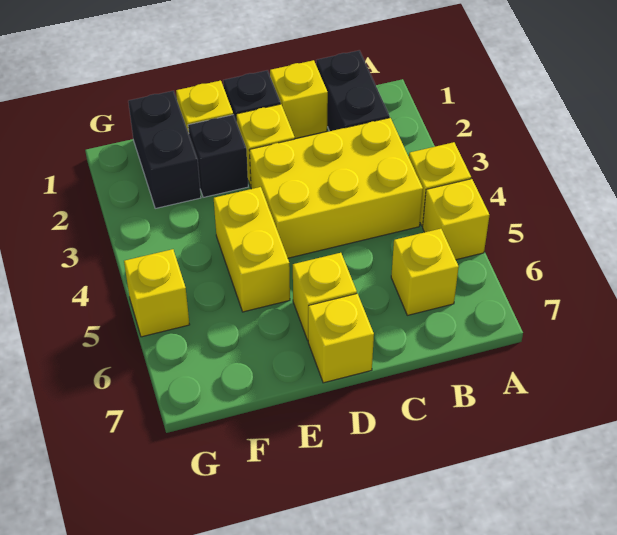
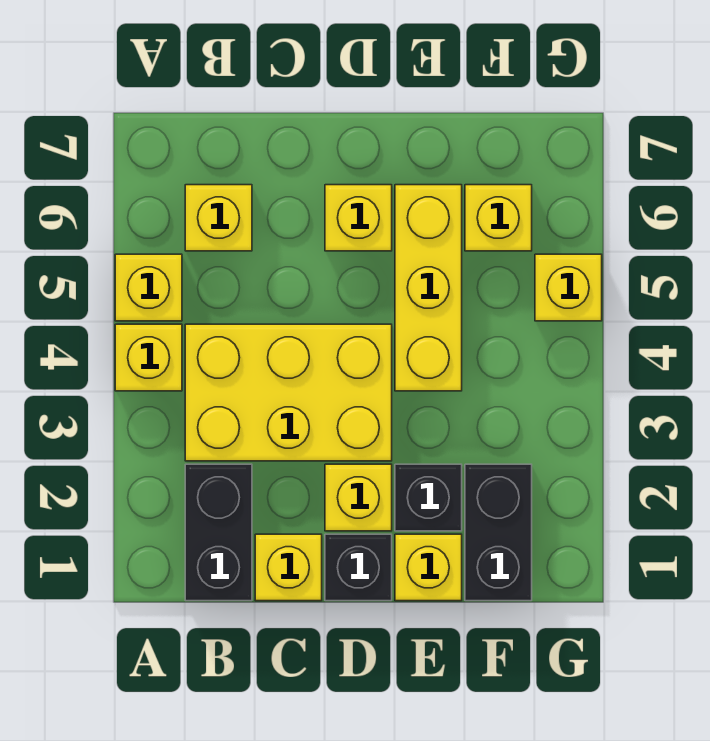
yellow brick D7 level 1 -> yellow brick F6 level 1
yellow brick E4:E5 level 1 -> yellow brick E4:E6 level 1

